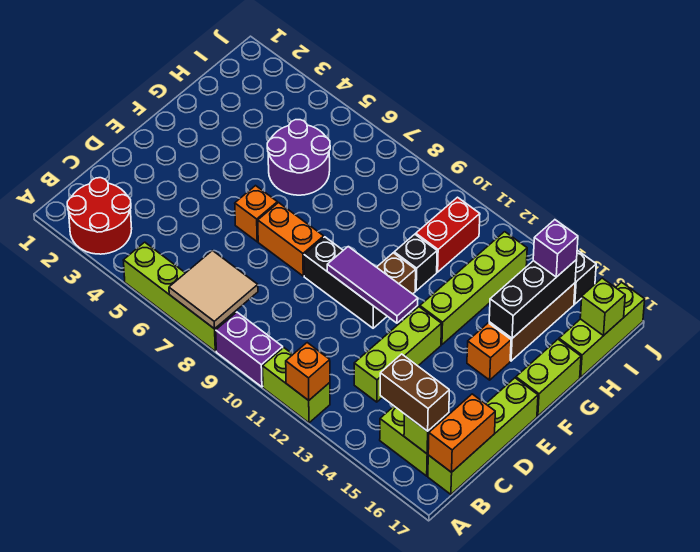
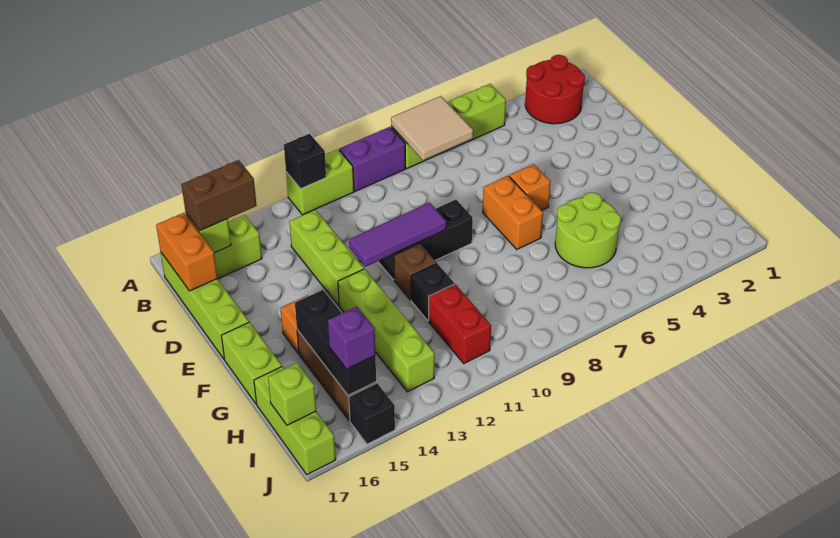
orange brick A12 level 2 -> black brick A12 level 2
orange brick E7:E8 level 1 -> orange brick E7:F7 level 1
purple round brick G5:H6 level 1 -> lime round brick G5:H6 level 1

